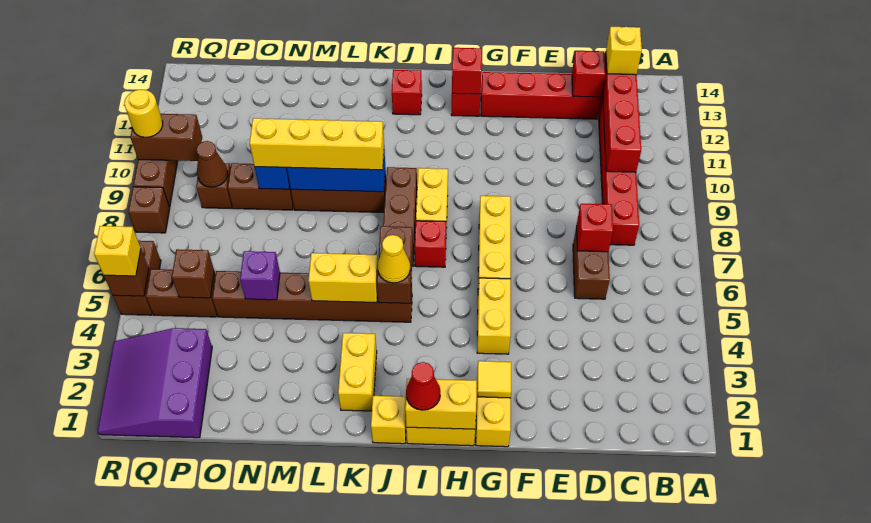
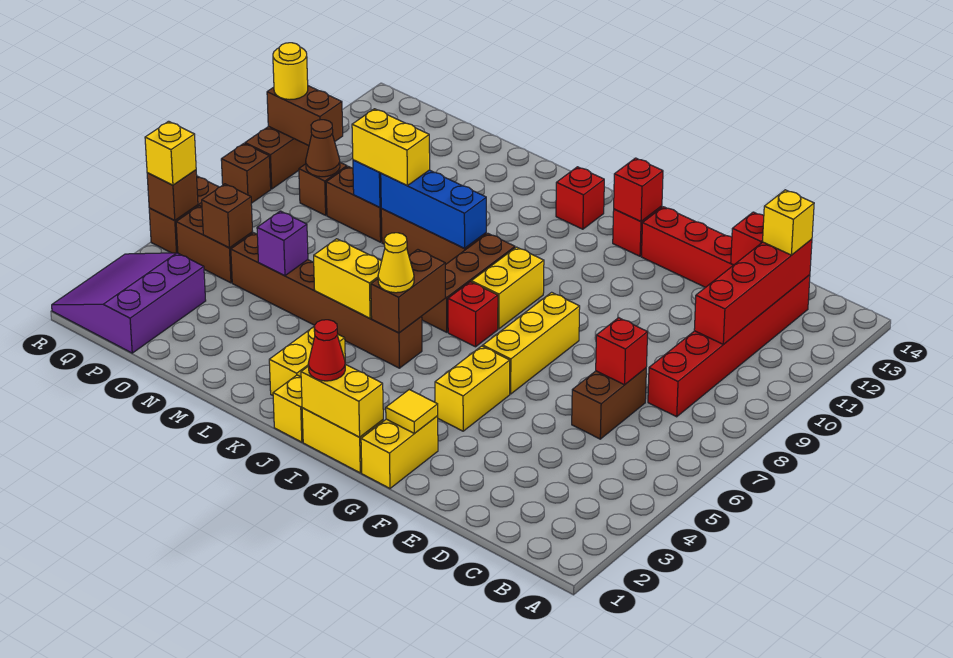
yellow brick K9:N9 level 3 -> yellow brick M9:N9 level 3

